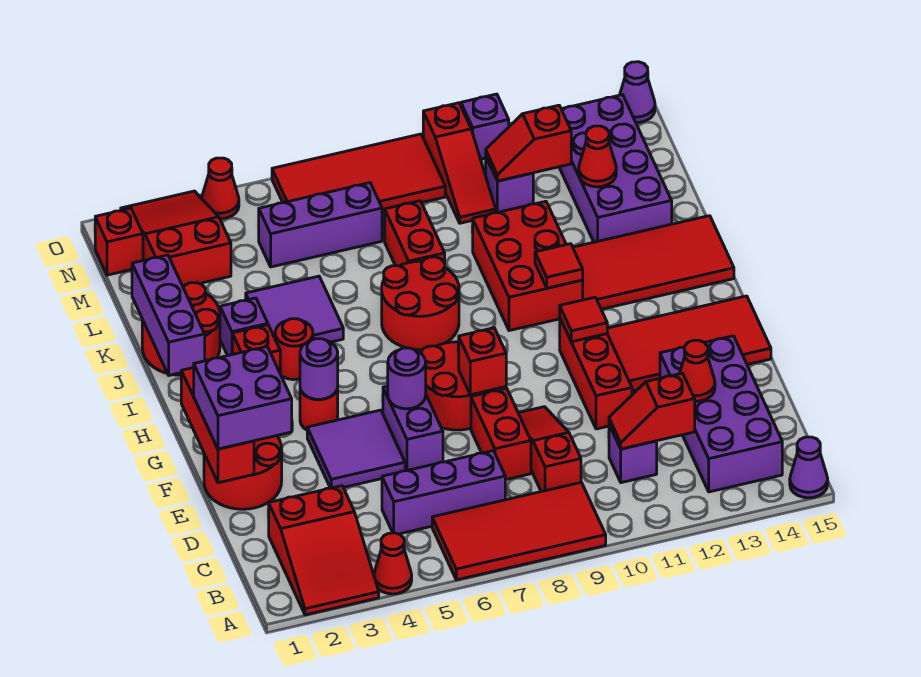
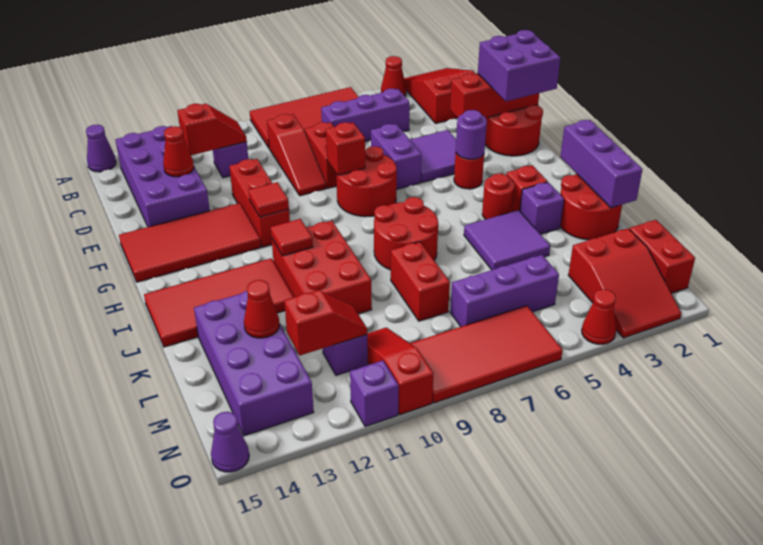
red brick E1:G1 level 2 -> red brick E1:E3 level 2
purple round brick F6 level 2 -> none
red brick N1 level 1 -> red brick M1:N1 level 1

